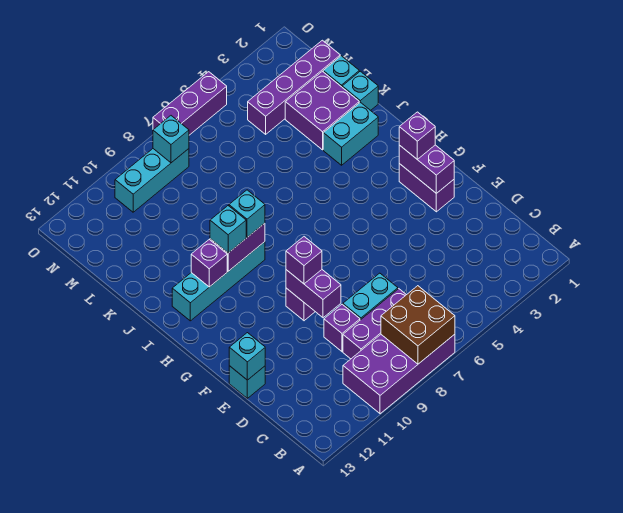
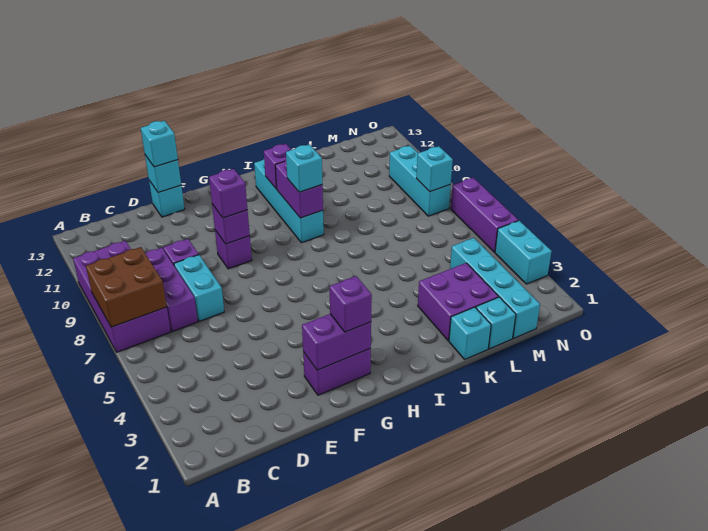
purple brick E9:F9 level 2 -> purple brick F9 level 2
cyan brick I10 level 3 -> cyan brick E13 level 3
cyan brick J2:J3 level 1 -> cyan brick O3:O4 level 1
purple brick M1:M4 level 1 -> cyan brick M1:M4 level 1

